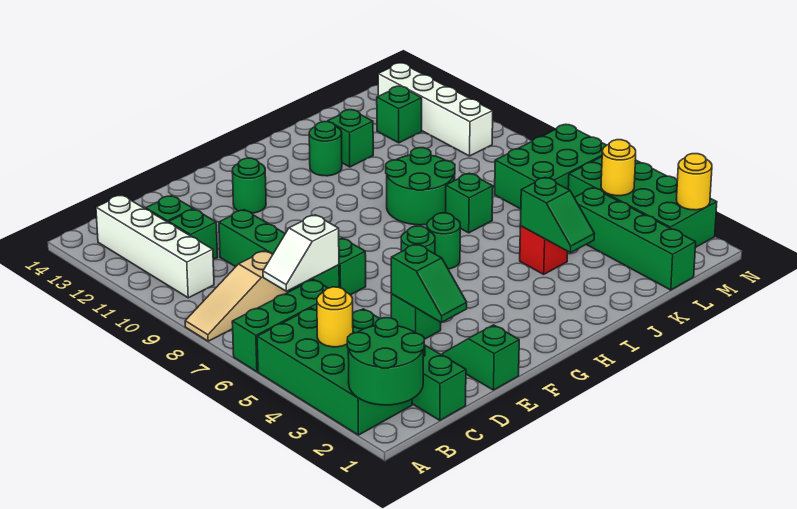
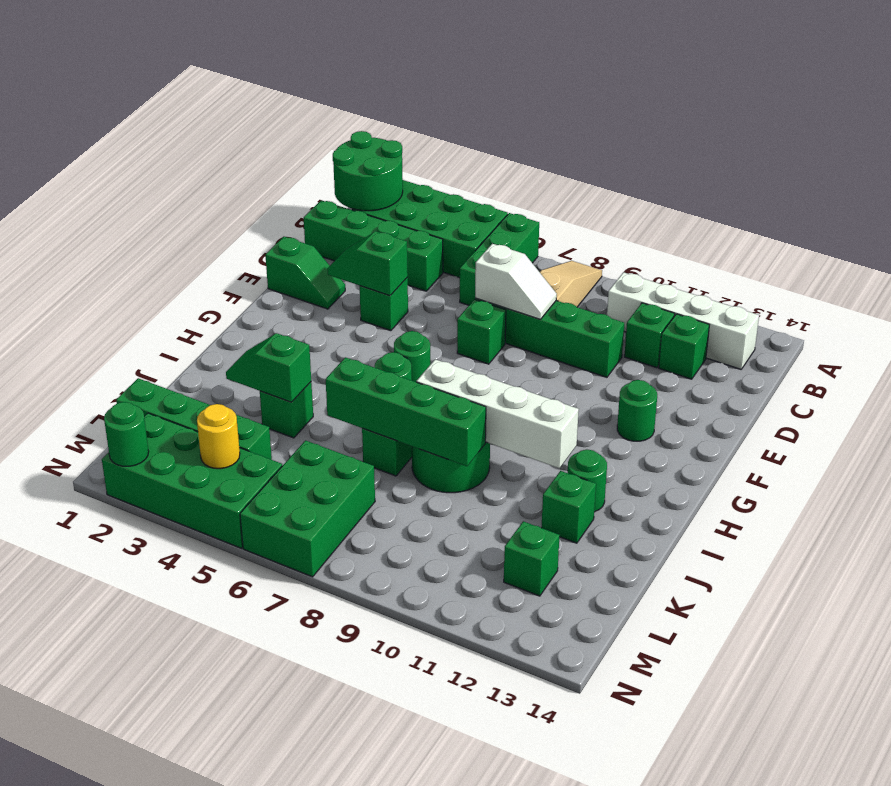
yellow round brick B4 level 2 -> none
white slope C7:D7 level 2 top D -> white slope D7:D8 level 2 top 7
red brick J4 level 1 -> green brick J4 level 1
none -> green brick J6:J9 level 2
white brick M10:M13 level 1 -> white brick I8:I11 level 2
yellow round brick N2 level 2 -> green round brick N2 level 2

